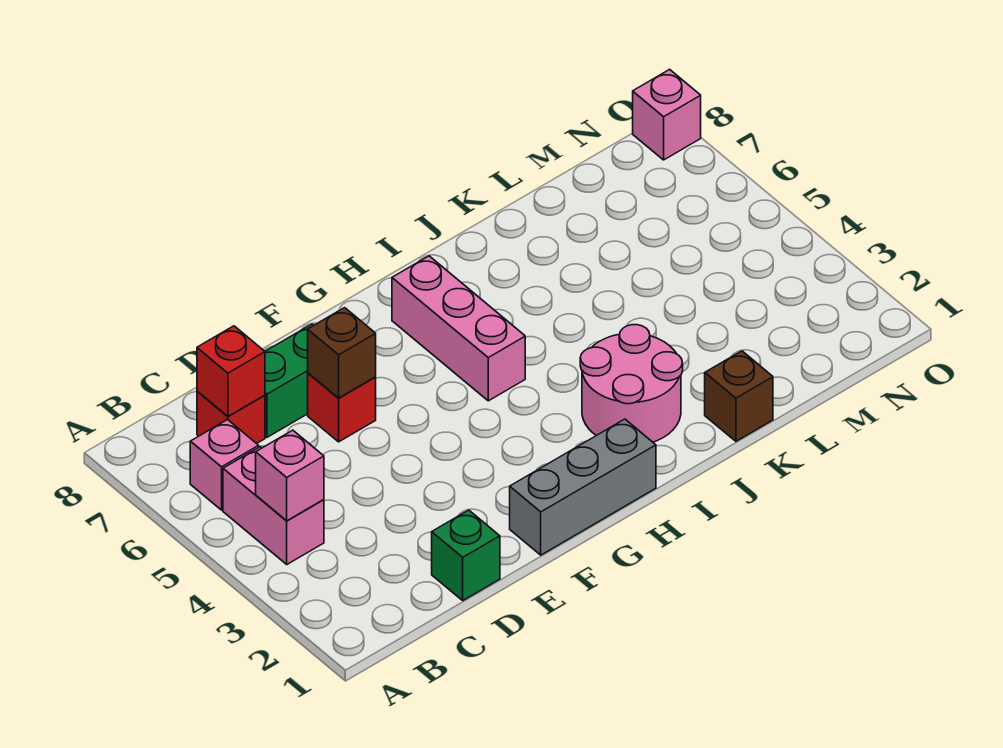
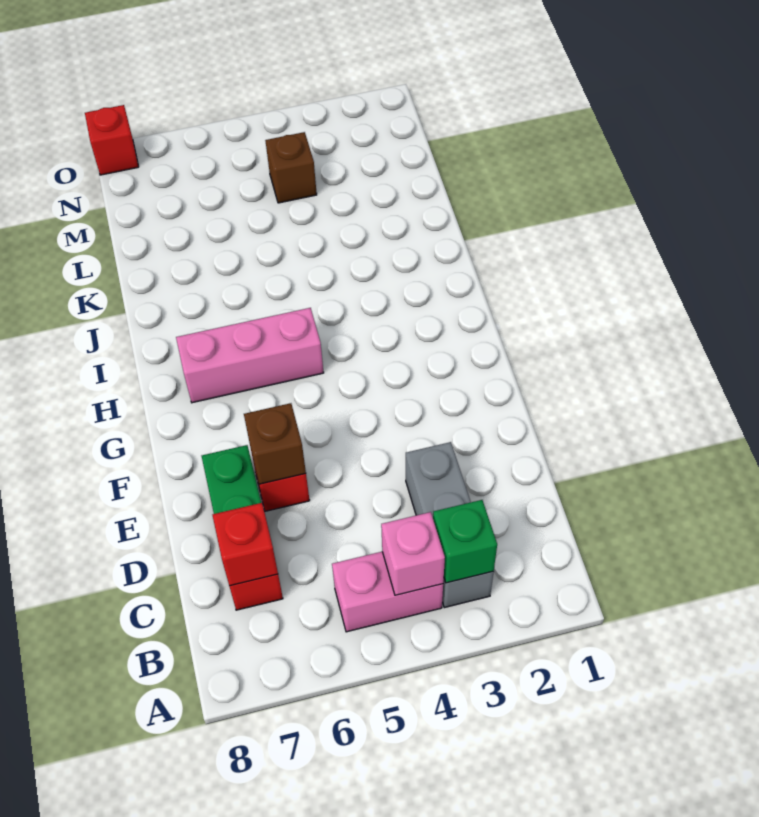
pink brick B6 level 1 -> none
green brick D1 level 1 -> green brick B3 level 2
grey brick F1:H1 level 1 -> grey brick B3:D3 level 1
pink round brick I2:J3 level 1 -> none
brown brick K1 level 1 -> brown brick M4 level 1
pink brick O8 level 1 -> red brick O8 level 1

